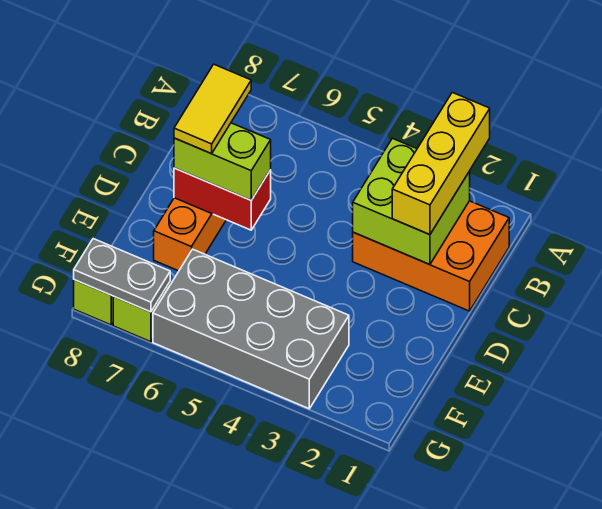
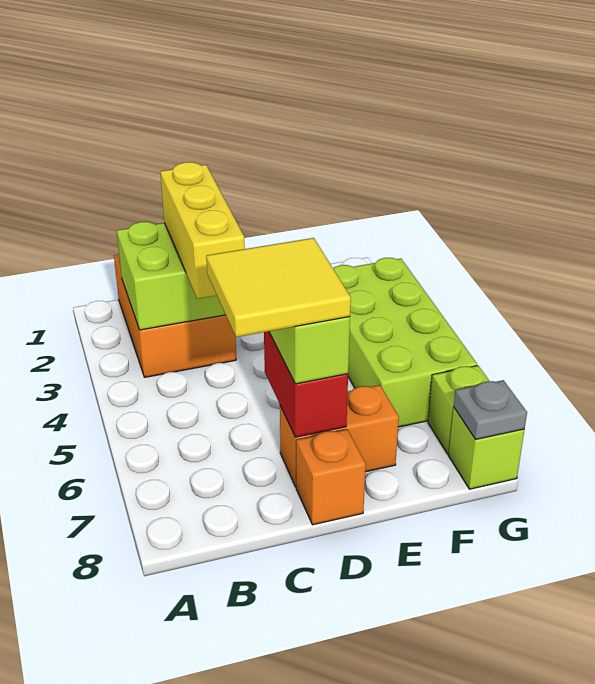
yellow brick A2:C2 level 3 -> yellow brick C2:C4 level 3
yellow tile C7:D7 level 4 -> yellow tile C6:D7 level 4
none -> orange brick D8 level 1
grey brick F3:G6 level 1 -> lime brick F3:G6 level 1
grey plate G7:G8 level 2 -> grey plate G8 level 2

